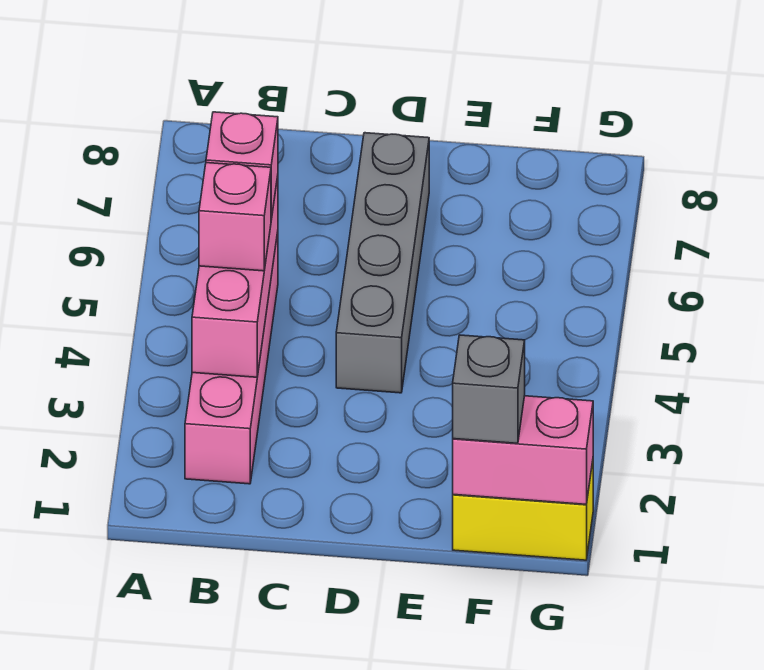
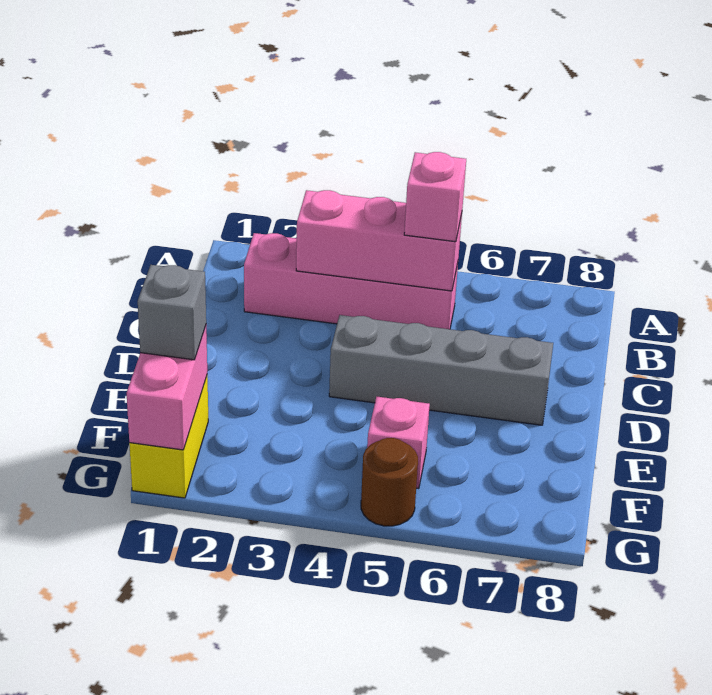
pink brick B4 level 3 -> pink brick F5 level 1
none -> brown round brick G5 level 1

